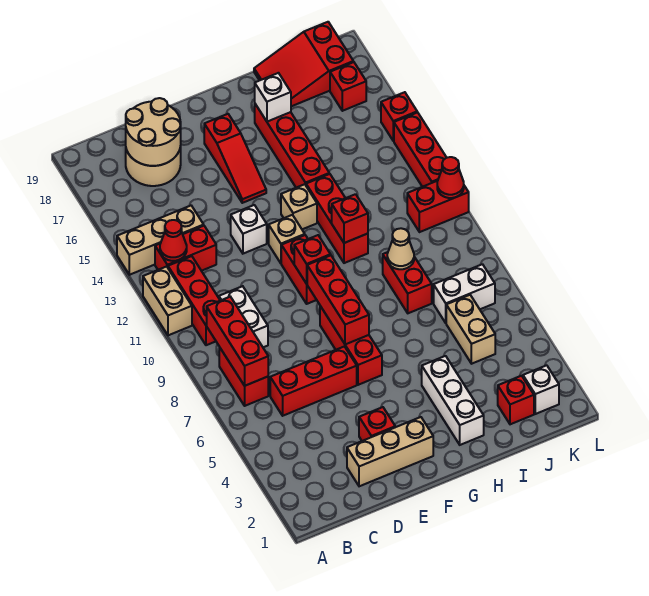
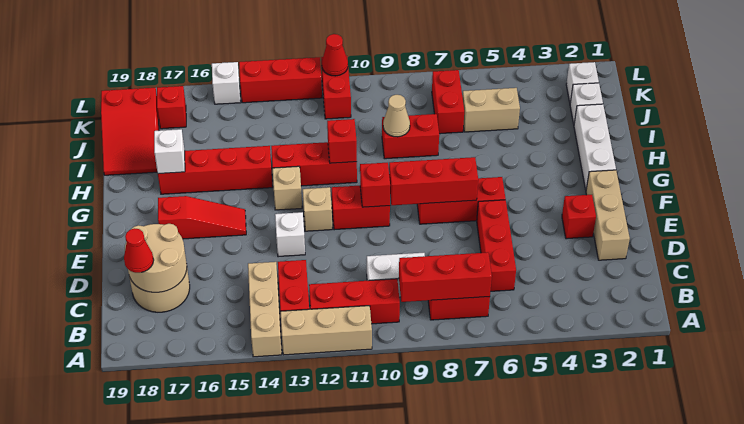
tan brick A11:A12 level 1 -> tan brick A11:A13 level 1
red cone B13 level 2 -> red cone C18 level 3
white brick H2:H4 level 1 -> white brick G2:I2 level 1
red brick J2 level 1 -> white brick J2 level 1
white brick J7:K7 level 1 -> red brick J7:K7 level 1
red brick L15 level 1 -> white brick L15 level 1

